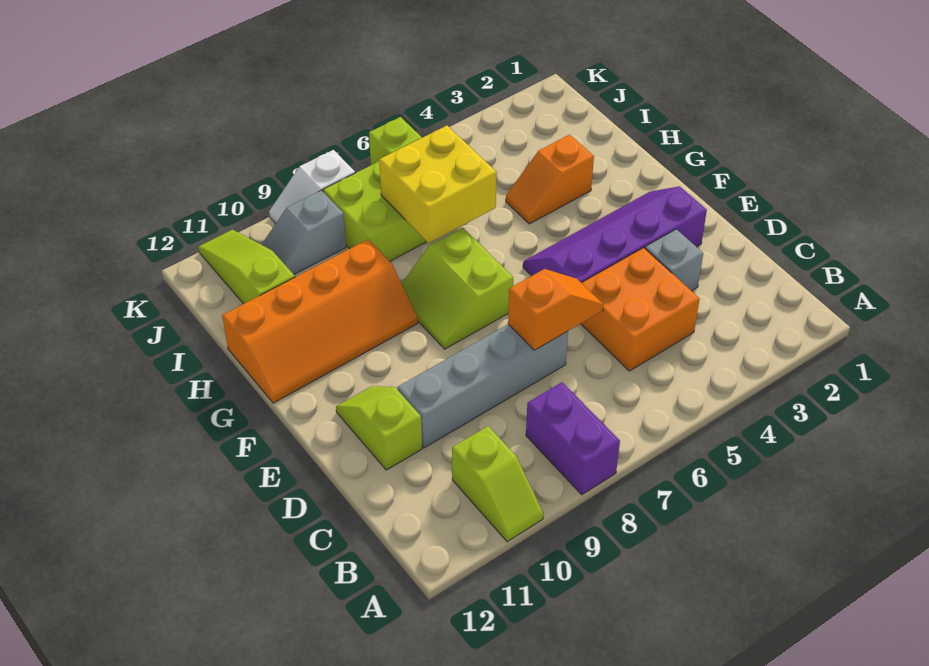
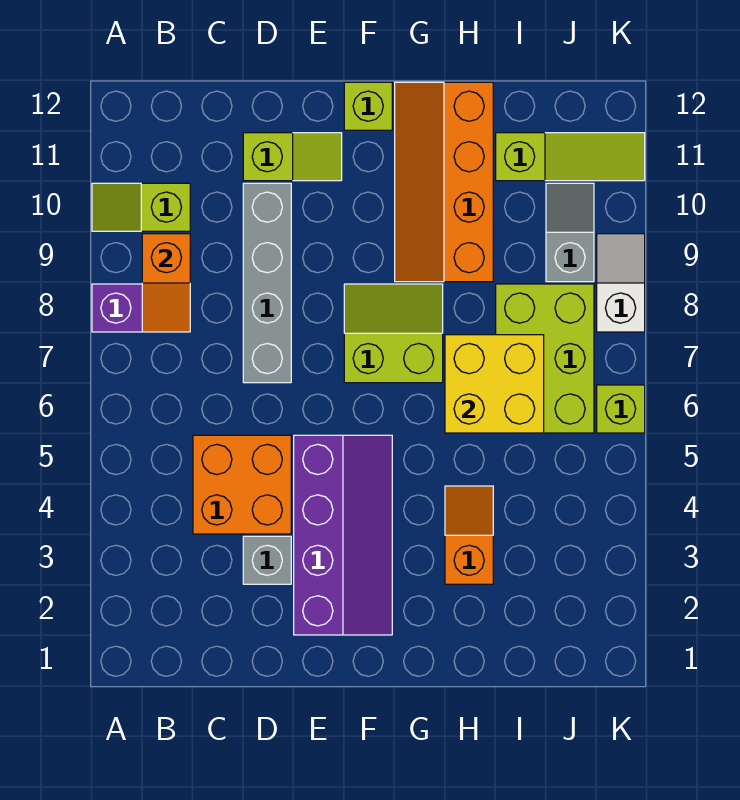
orange slope D6:D7 level 2 top 7 -> orange slope B8:B9 level 2 top 9
none -> lime brick F12 level 1

